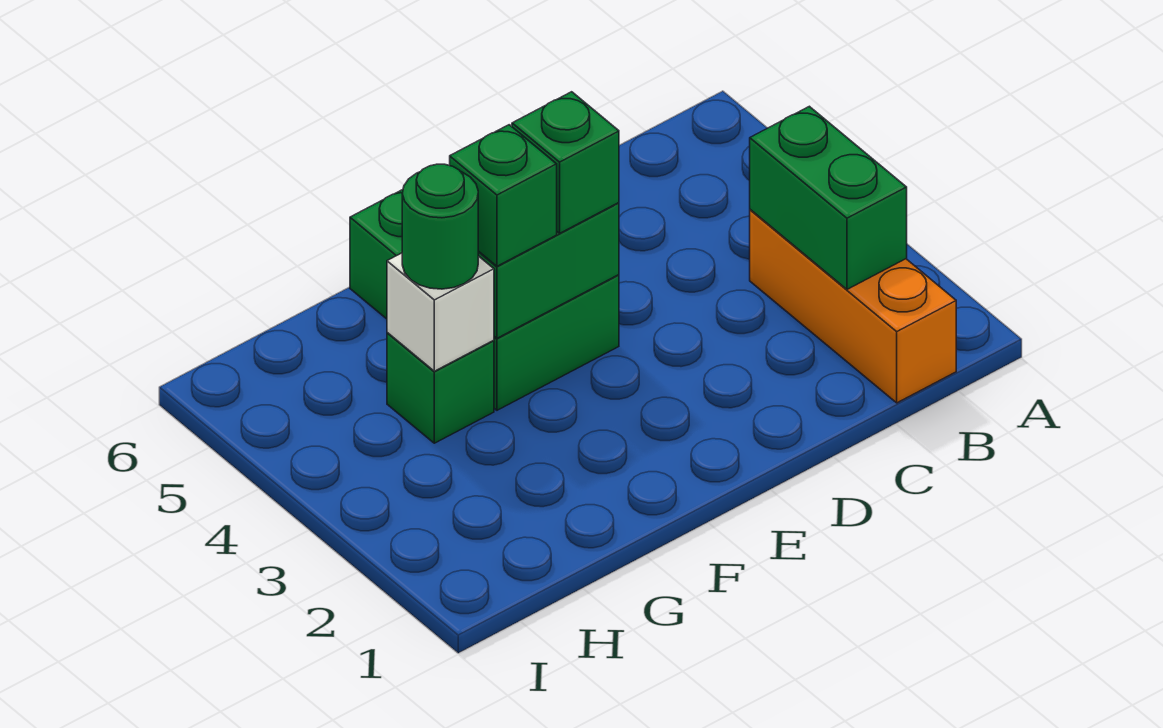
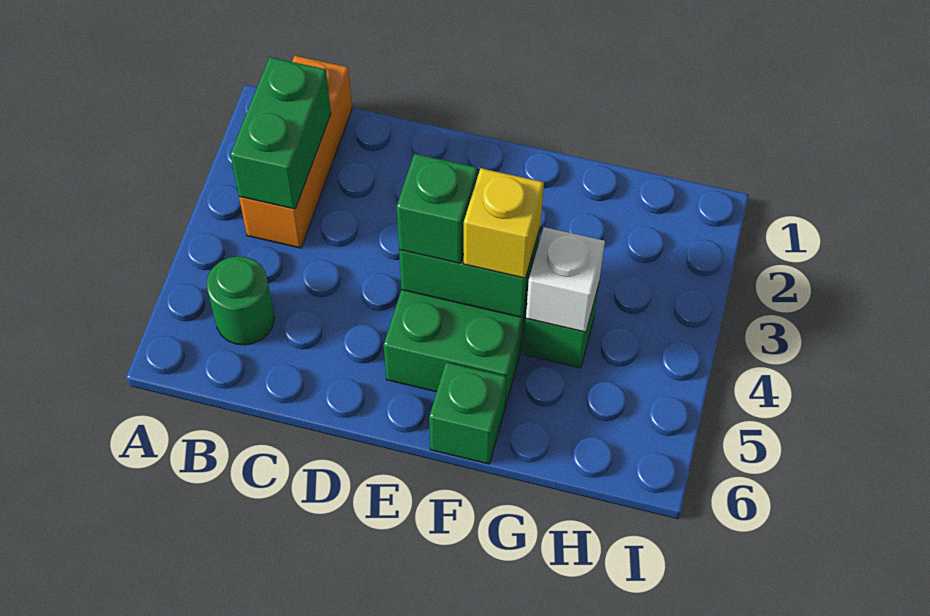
green brick F4 level 3 -> yellow brick F4 level 3
green round brick G4 level 3 -> green round brick B5 level 1

